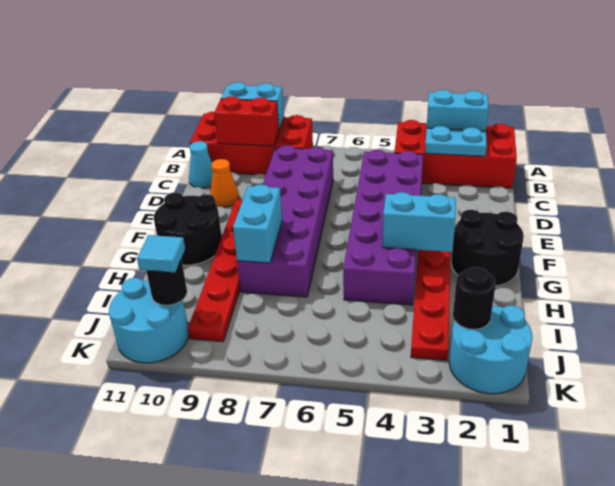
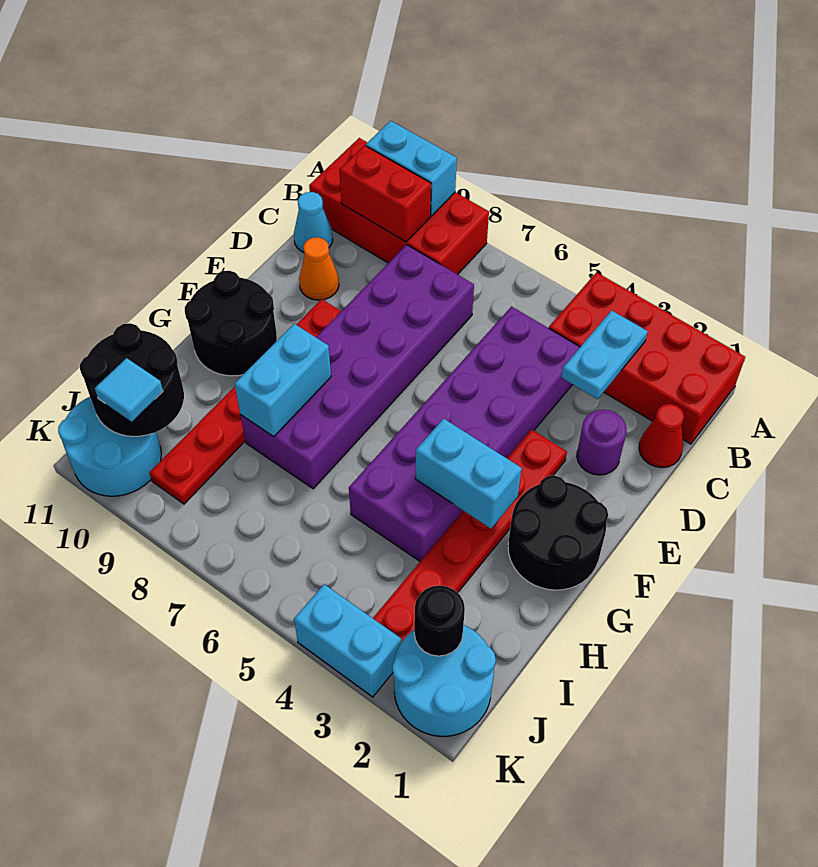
cyan brick A2:A3 level 2 -> cyan brick K3:K4 level 1
cyan plate B2:B3 level 2 -> cyan plate B3:C3 level 2
none -> red cone C1 level 1
none -> purple round brick D2 level 1
black round brick J10 level 2 -> black round brick I10:J11 level 2

